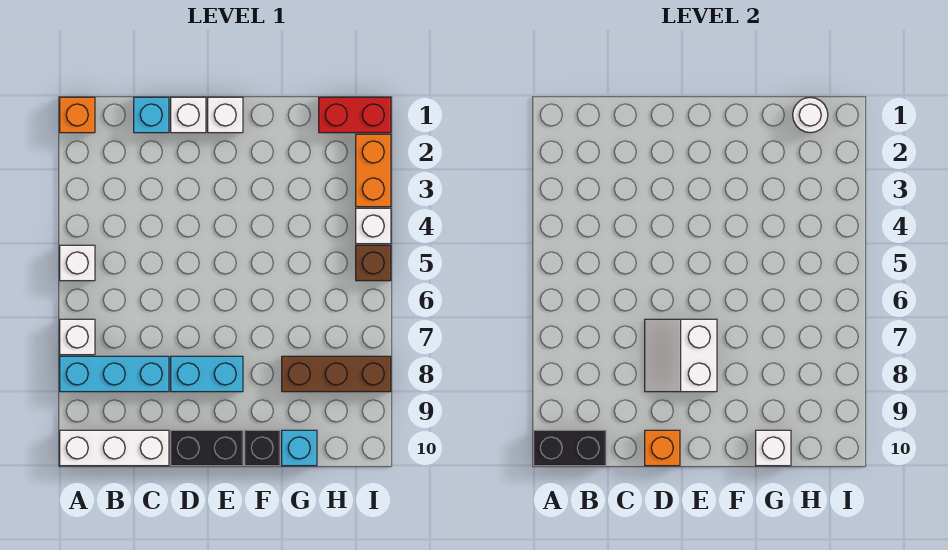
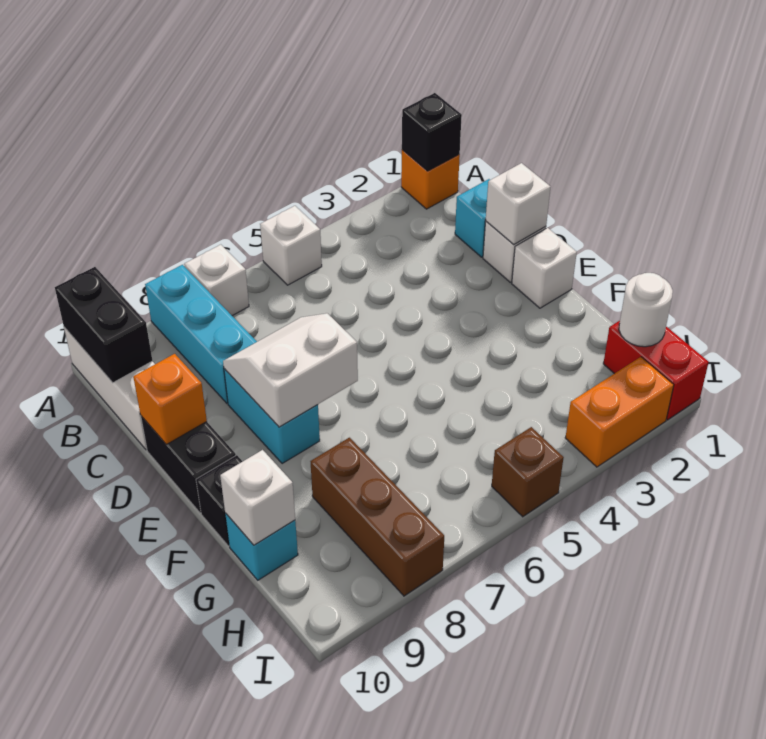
none -> black brick A1 level 2
white brick I4 level 1 -> white brick D1 level 2

